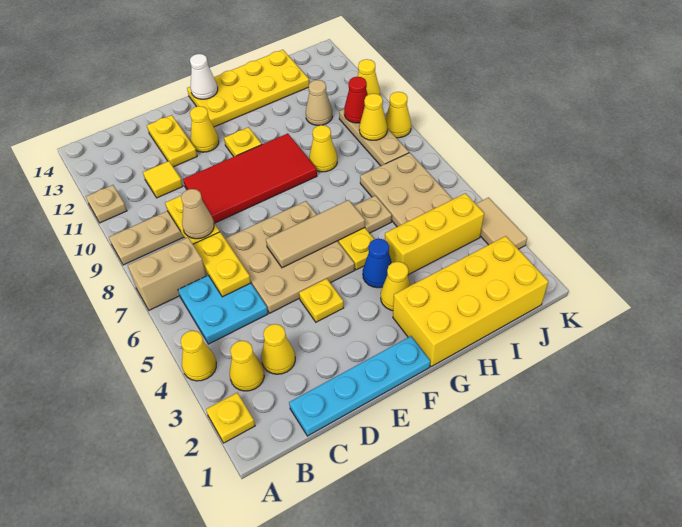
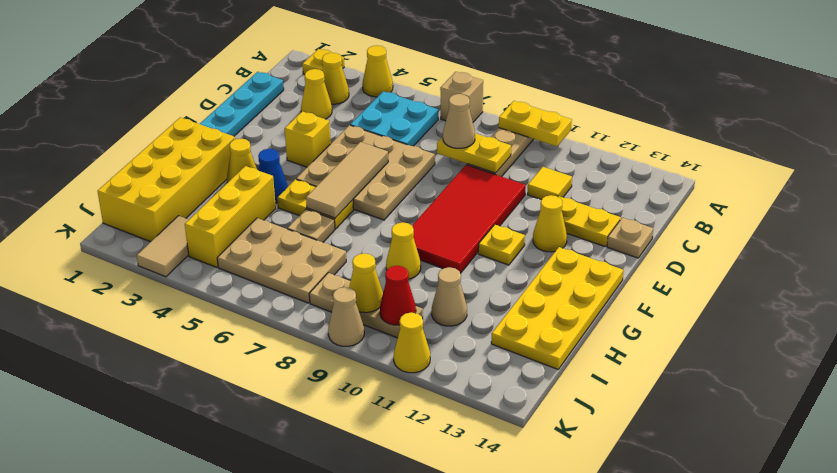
tan brick A7:B7 level 1 -> tan brick A7 level 1
tan plate A11 level 1 -> tan plate D14 level 1
yellow plate C6:C7 level 2 -> yellow plate A9:A10 level 2
yellow plate E4 level 1 -> yellow brick E4 level 1
white cone F14 level 2 -> none
tan tile K3:K4 level 1 -> tan tile J3:K3 level 1
yellow cone K9 level 1 -> tan cone K9 level 1

